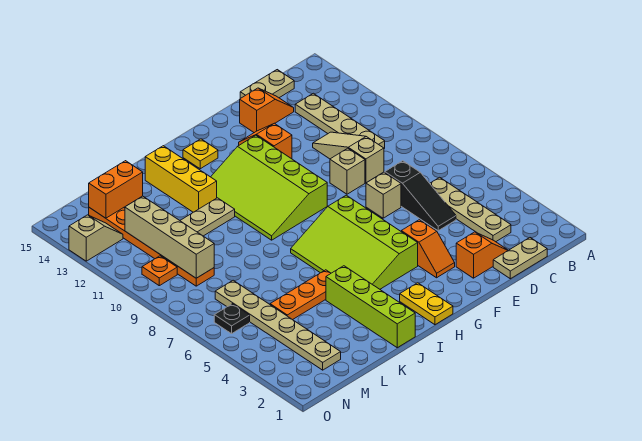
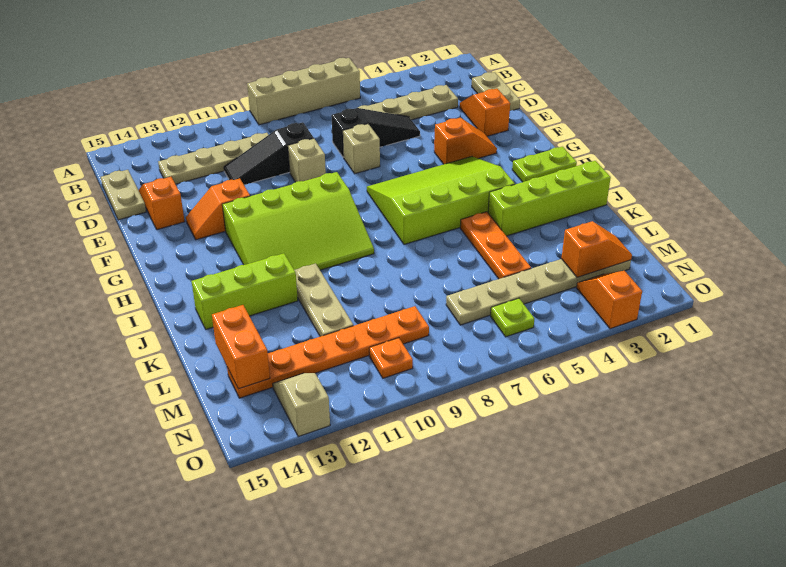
tan slope D9:D11 level 1 top 9 -> black slope D9:D11 level 1 top 9
lime slope G4:I7 level 1 top G -> lime slope G4:I7 level 1 top I
yellow plate H1:H2 level 1 -> lime plate H1:H2 level 1
yellow plate H14 level 1 -> none
yellow brick J12:J14 level 1 -> lime brick J12:J14 level 1
none -> orange slope M2:M3 level 2 top 3
tan brick M9:M12 level 2 -> tan brick A6:A9 level 1
none -> orange slope N3:O3 level 1 top O
black plate N6 level 1 -> lime plate N6 level 1

